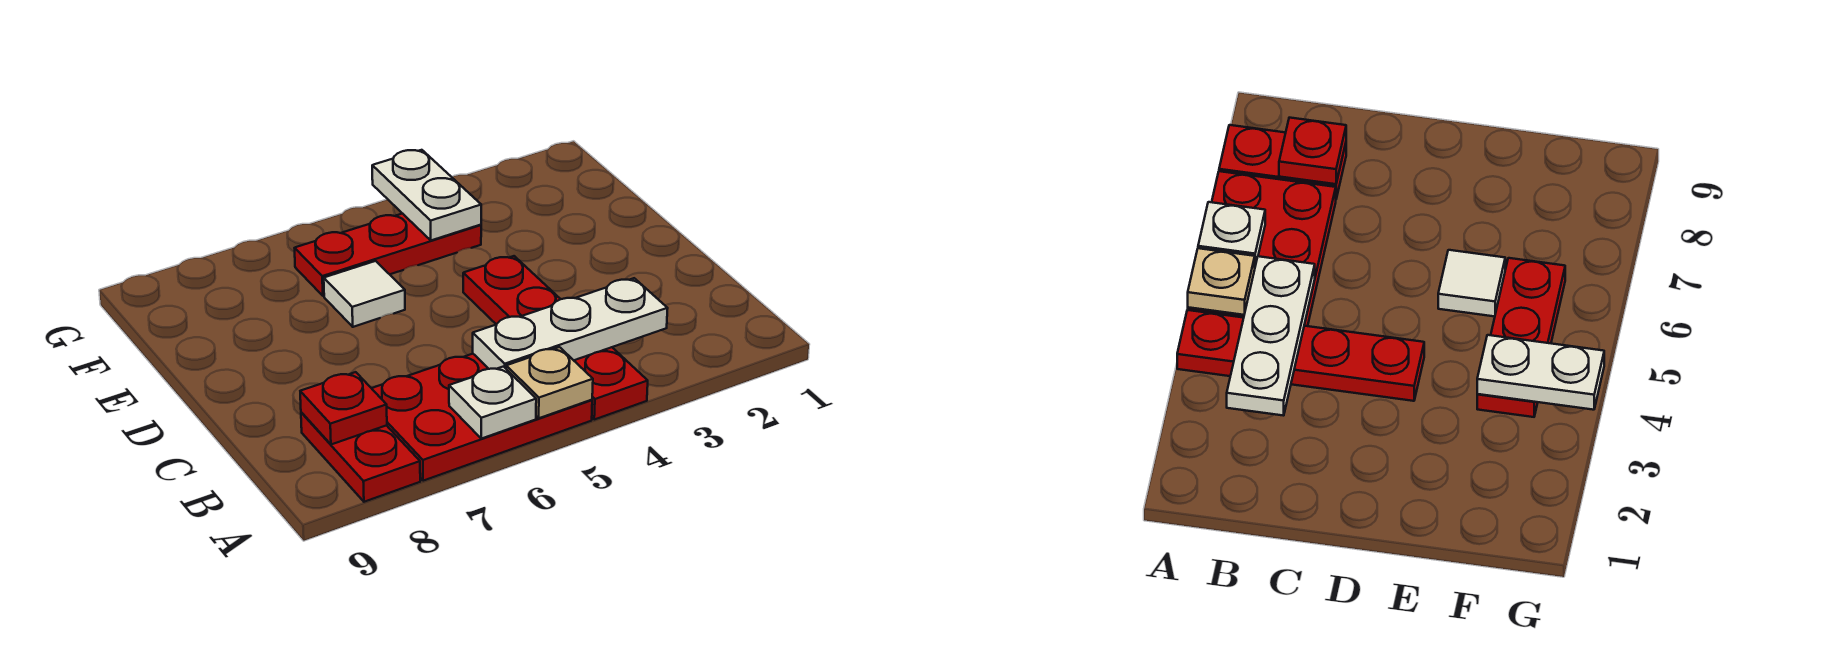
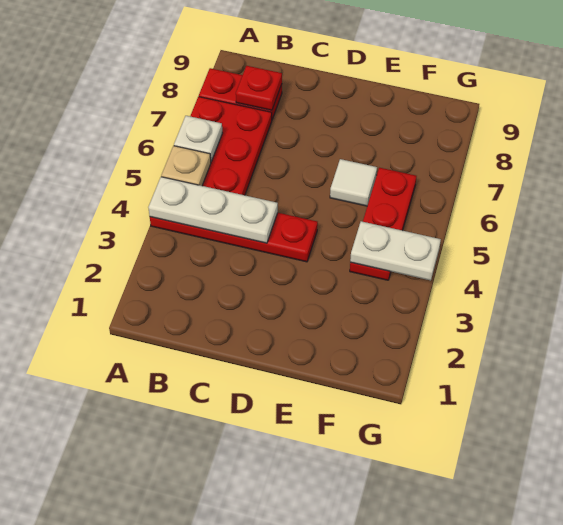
white plate B3:B5 level 2 -> white plate A4:C4 level 2

